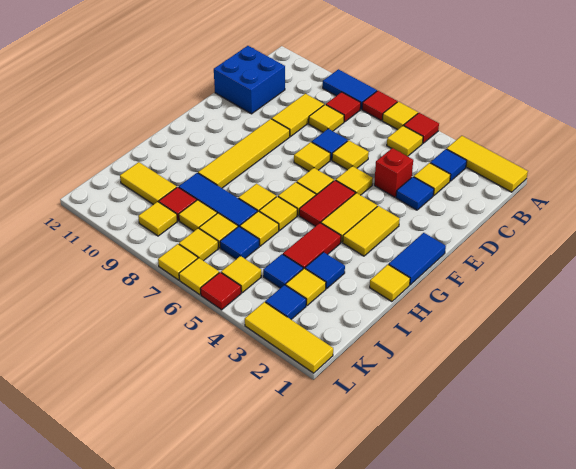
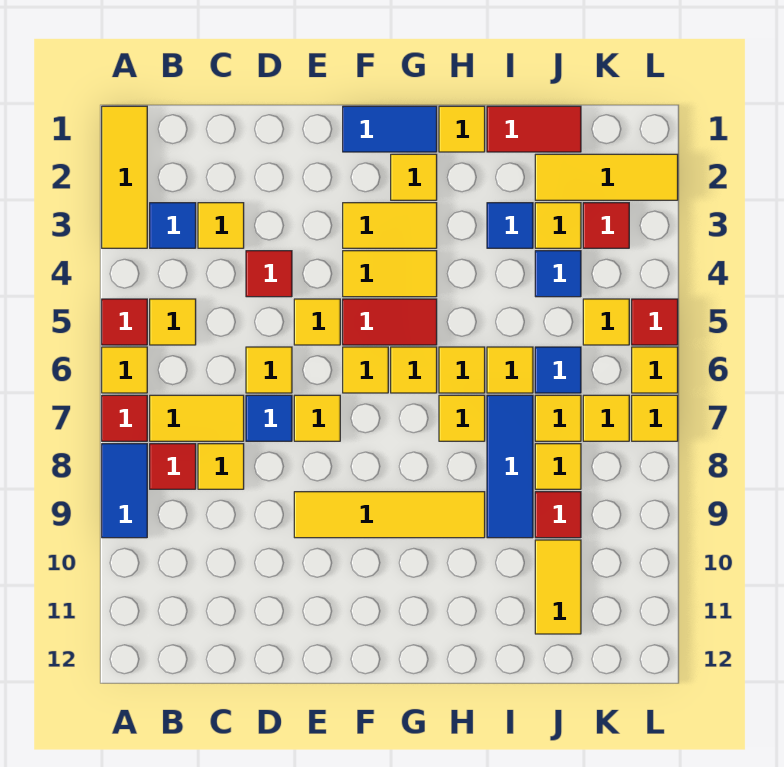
yellow tile C9:D9 level 1 -> yellow tile B7:C7 level 1
blue brick C11:D12 level 1 -> none
blue tile D3 level 1 -> none
red brick D4 level 1 -> red tile D4 level 1
red tile H4:I4 level 1 -> red tile I1:J1 level 1
blue tile K3 level 1 -> red tile K3 level 1
yellow tile K9 level 1 -> yellow tile G2 level 1
yellow tile L1:L3 level 1 -> yellow tile J2:L2 level 1

